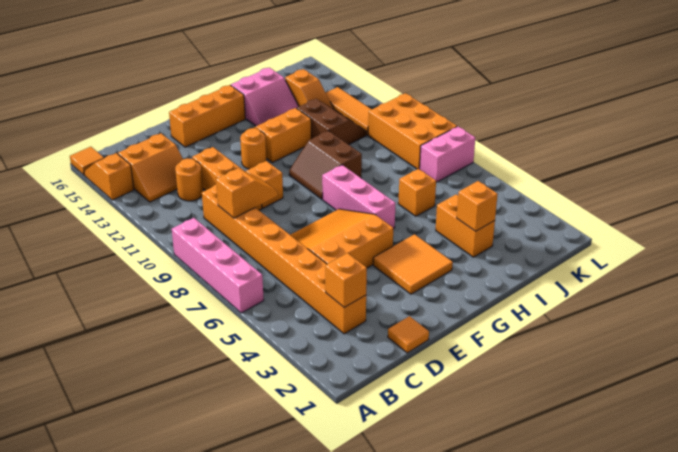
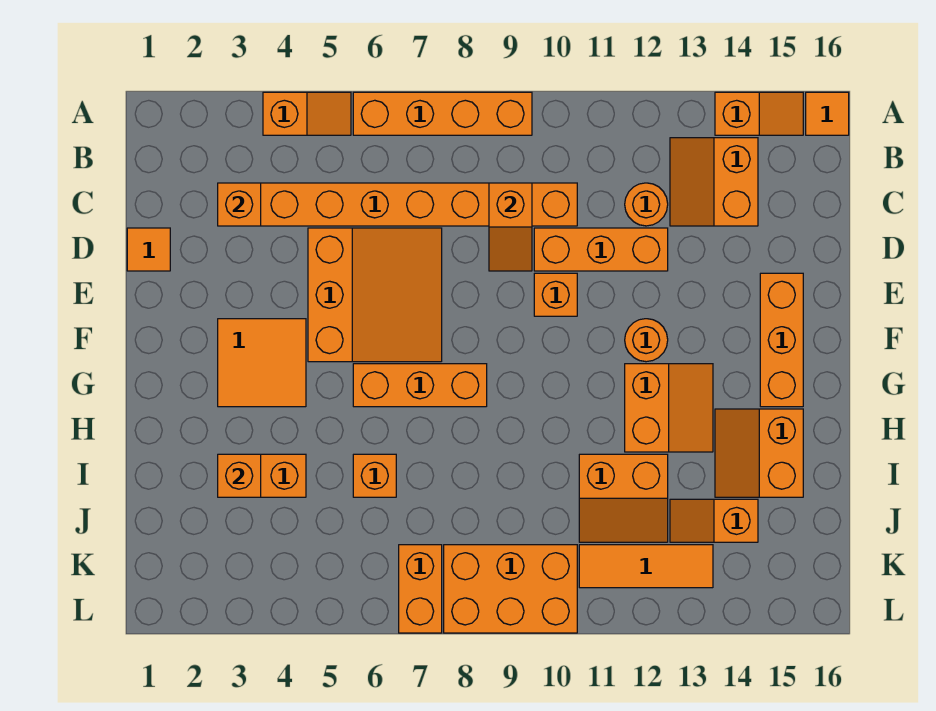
none -> orange slope A4:A5 level 1 top 4
pink brick A6:A9 level 1 -> orange brick A6:A9 level 1
pink brick G6:G8 level 1 -> orange brick G6:G8 level 1
brown slope G9:H10 level 1 top H -> none
pink slope H14:I15 level 1 top 15 -> orange slope H14:I15 level 1 top 15
brown slope I11:J12 level 1 top I -> orange slope I11:J12 level 1 top I
pink brick K7:L7 level 1 -> orange brick K7:L7 level 1

